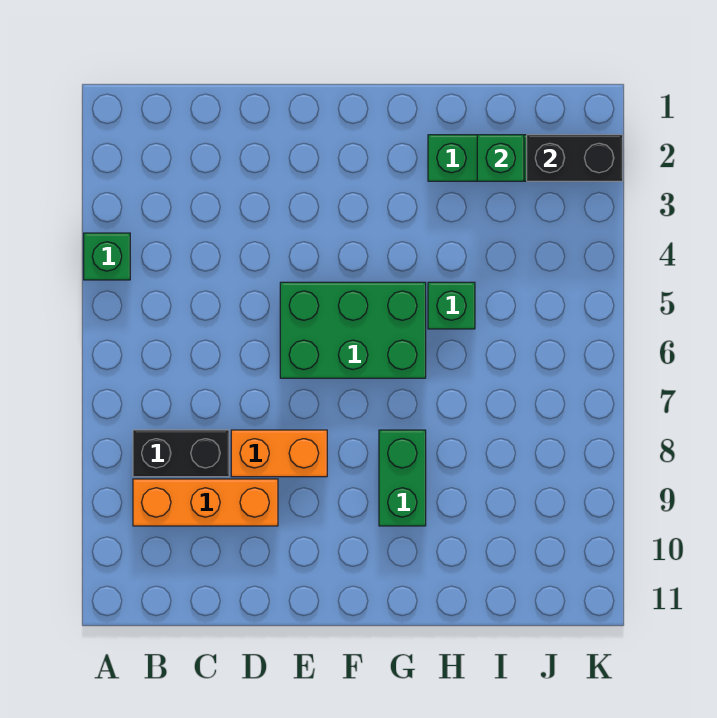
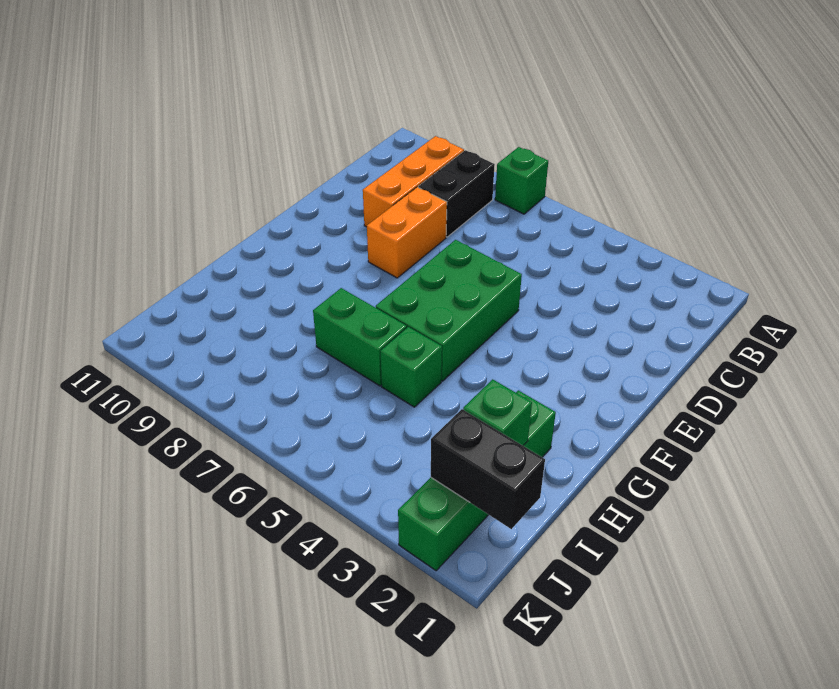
green brick A4 level 1 -> green brick A7 level 1
green brick G8:G9 level 1 -> green brick H6:H7 level 1
black brick J2:K2 level 2 -> black brick J1:J2 level 2

